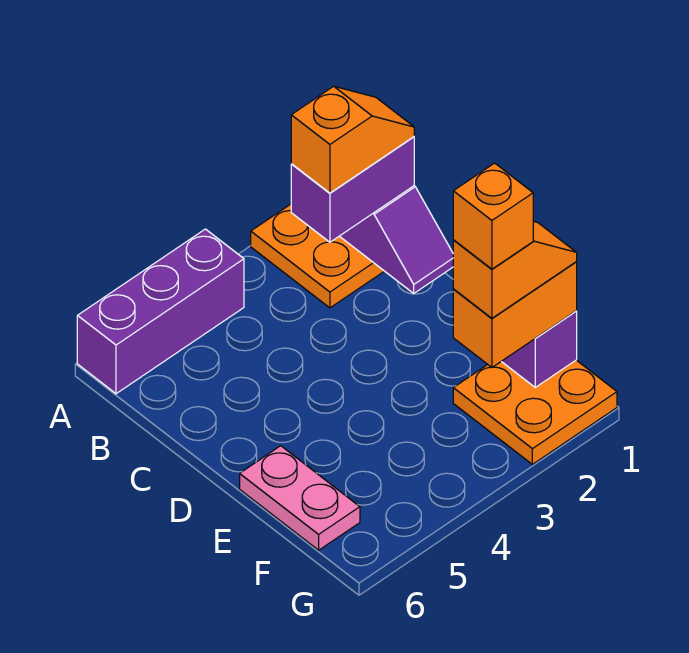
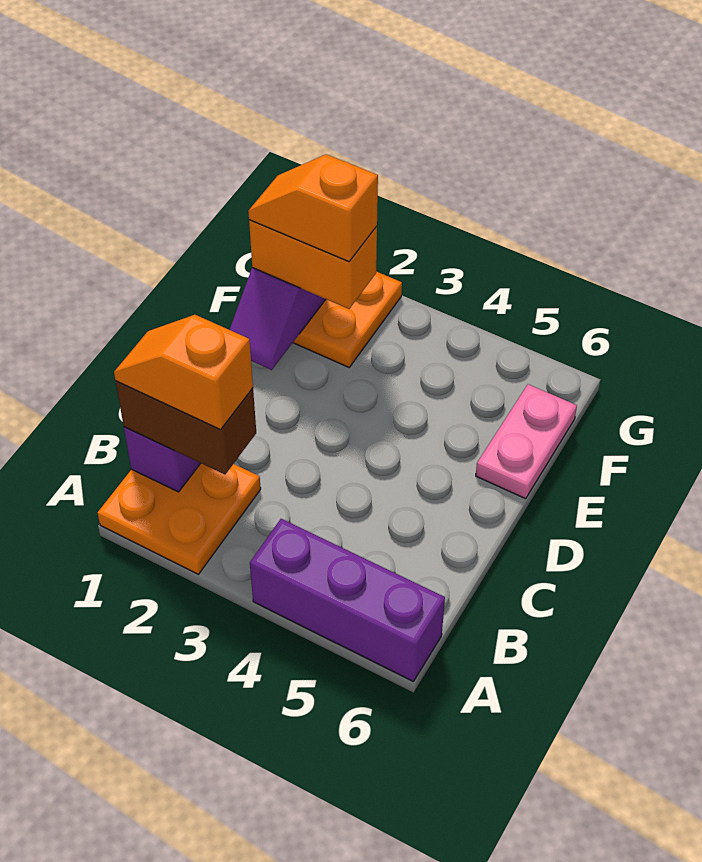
purple brick B1:B2 level 3 -> brown brick B1:B2 level 3
orange brick F2 level 5 -> none

